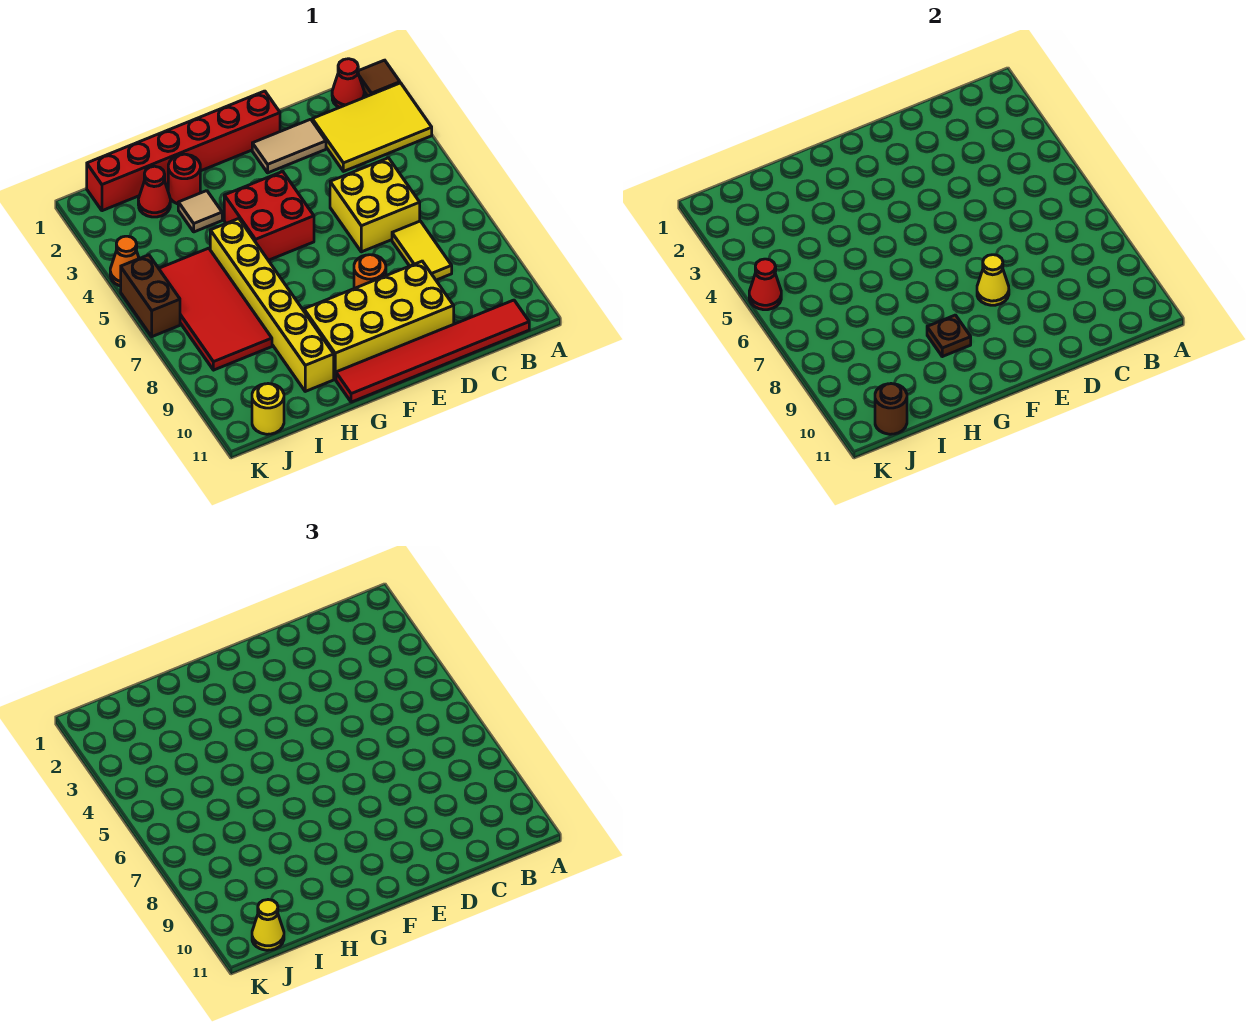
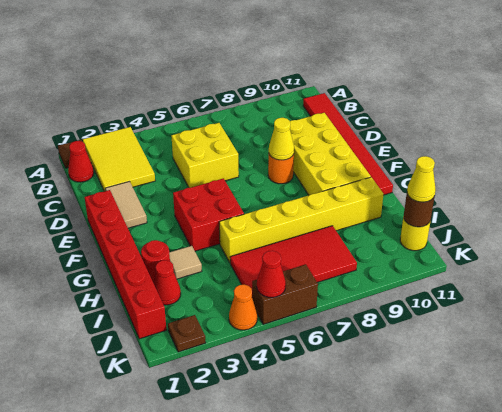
yellow tile C7:C8 level 1 -> none
brown plate G9 level 2 -> brown plate K2 level 1

